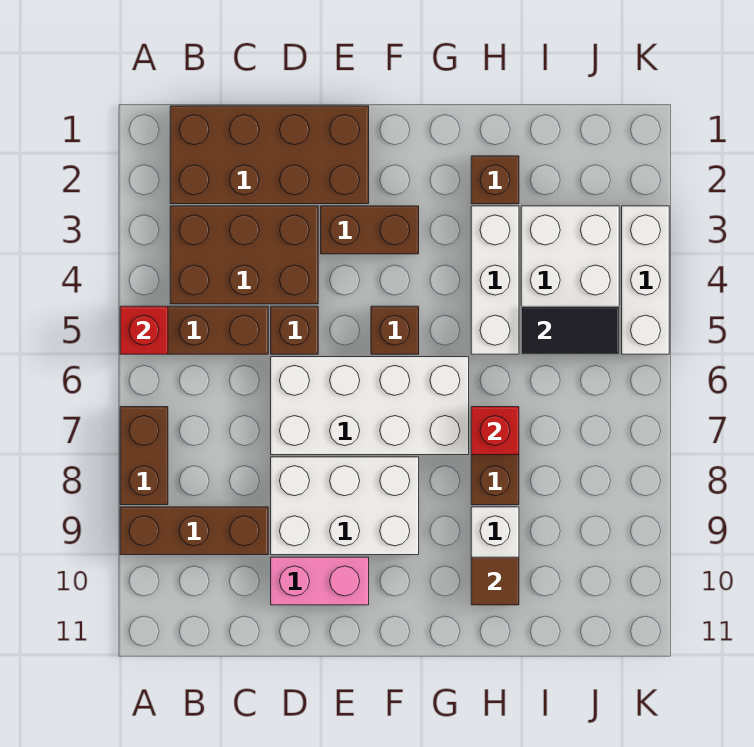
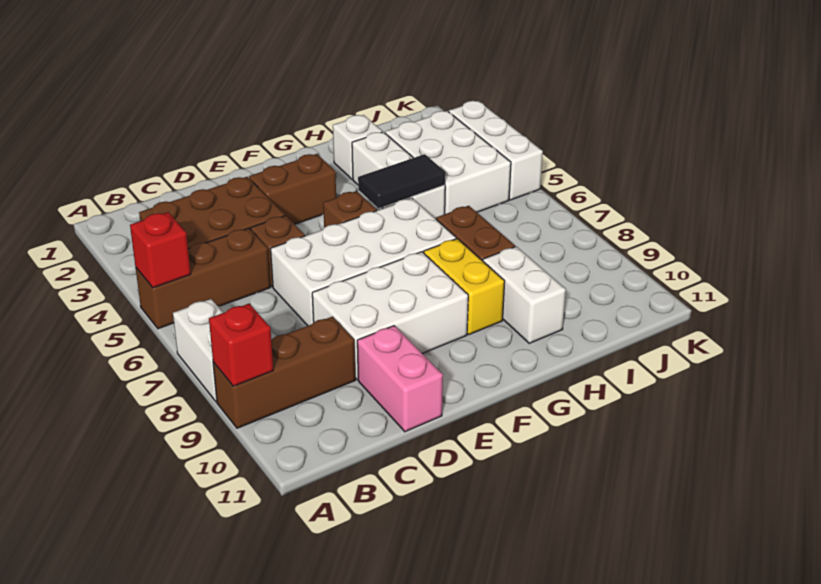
brown brick A7:A8 level 1 -> white brick A7:A8 level 1
brown brick B1:E2 level 1 -> none
pink brick D10:E10 level 1 -> pink brick D10:D11 level 1
none -> yellow brick G8:G9 level 1
brown brick H2 level 1 -> white brick H2 level 1
red brick H7 level 2 -> red brick A9 level 2
brown tile H10 level 2 -> none
black tile I5:J5 level 2 -> black tile G5:H5 level 2

